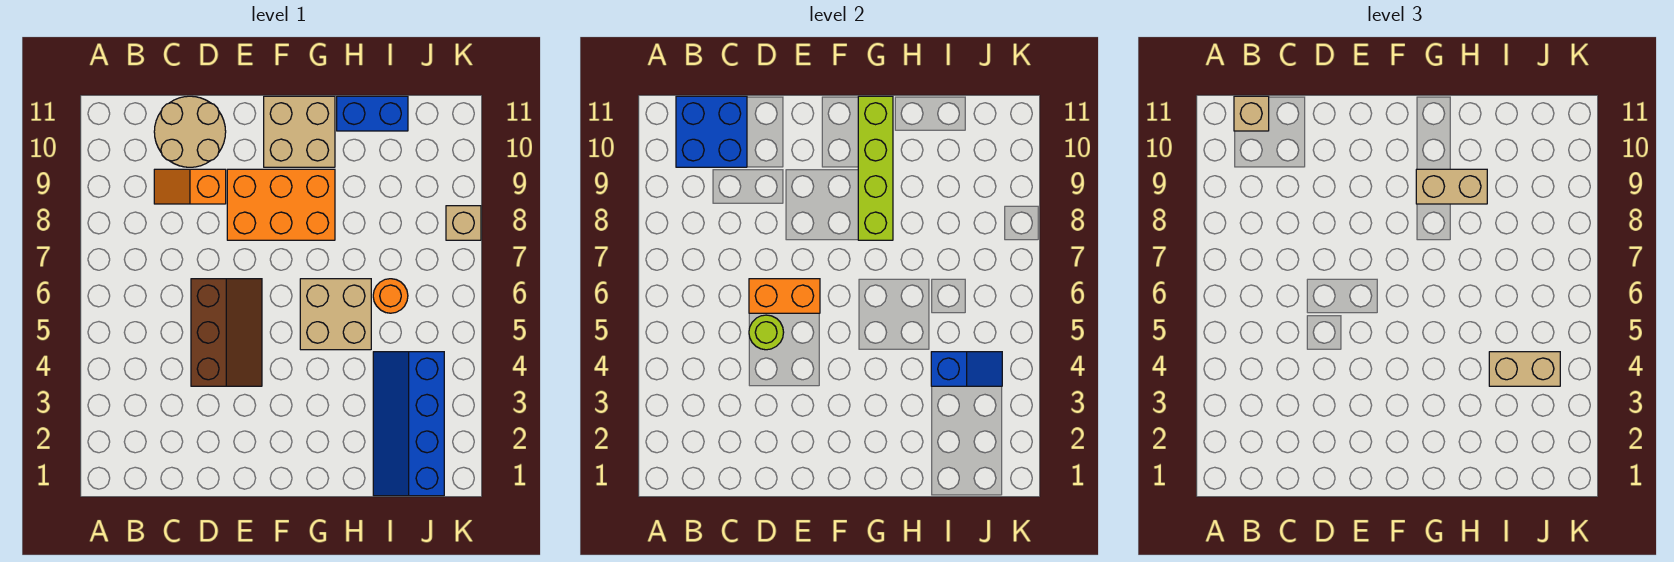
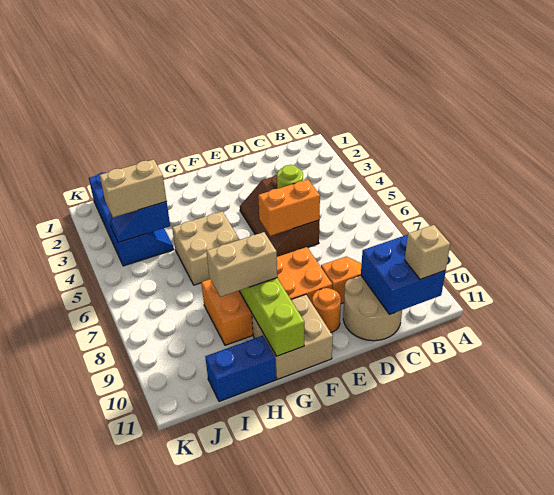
orange brick E8:G9 level 1 -> orange brick E8:H9 level 1
orange round brick I6 level 1 -> orange round brick E10 level 1
tan brick K8 level 1 -> none

